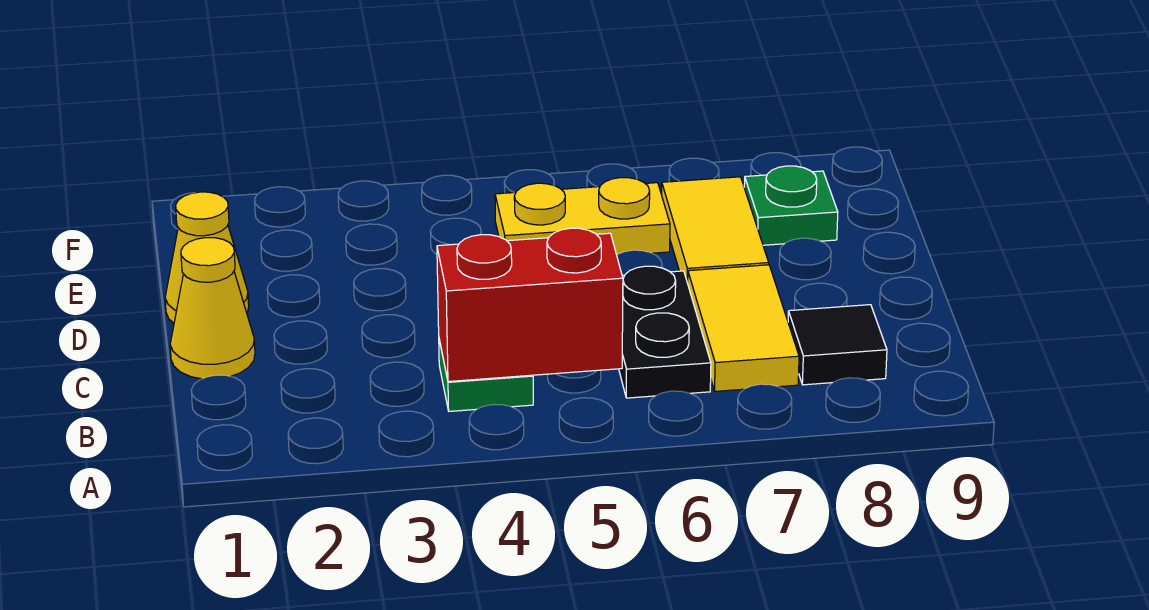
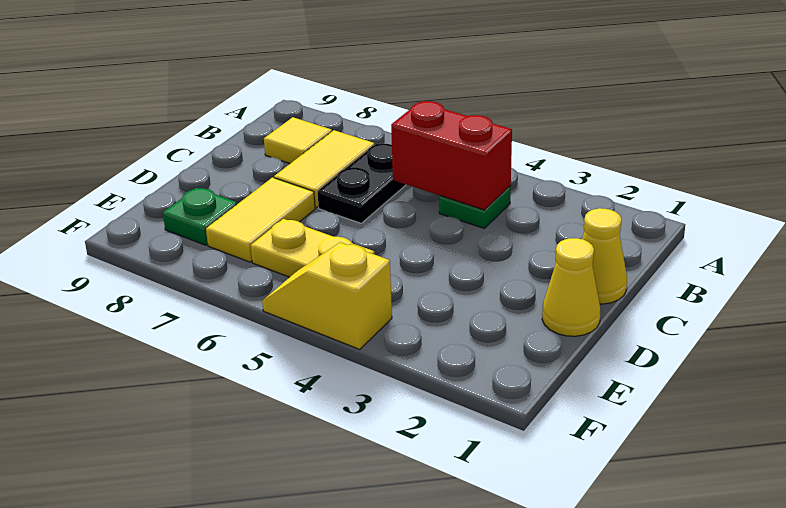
black tile B8 level 1 -> yellow tile B8 level 1
none -> yellow slope F4:F5 level 1 top 4

